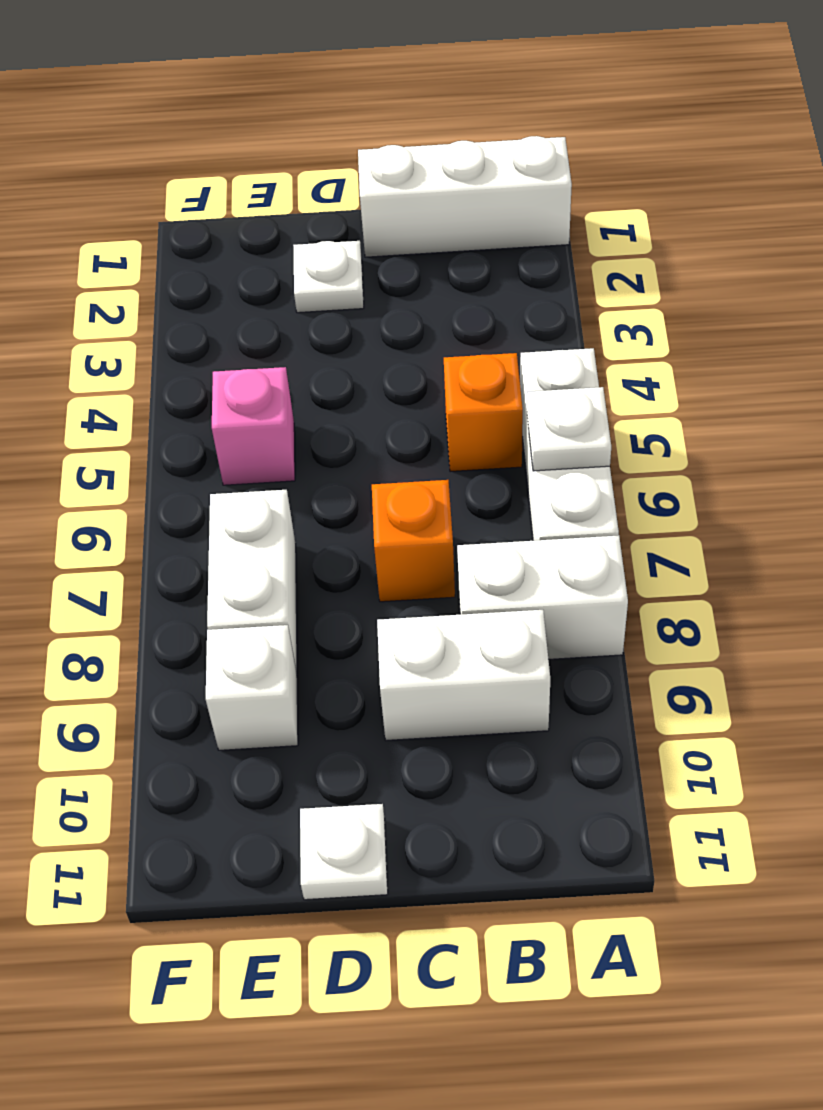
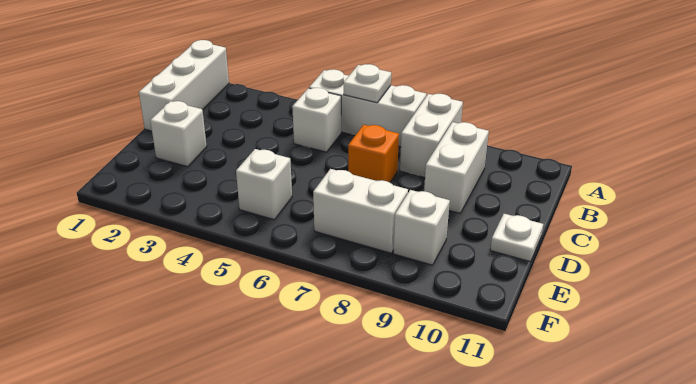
orange brick B5 level 1 -> white brick B5 level 1
white plate D2 level 1 -> white brick D2 level 1
pink brick E5 level 1 -> white brick E5 level 1

